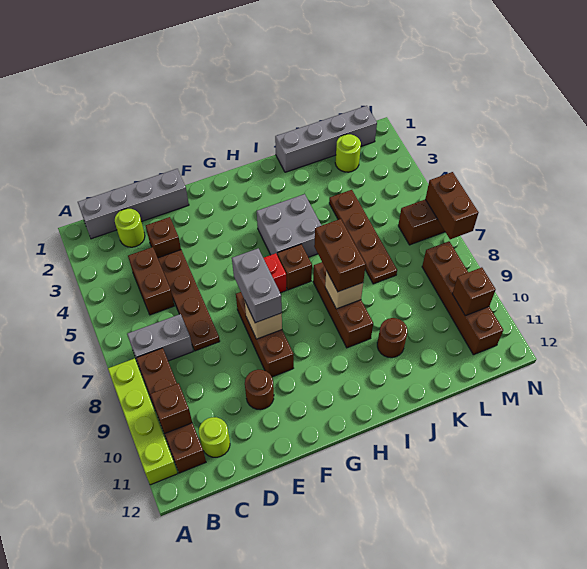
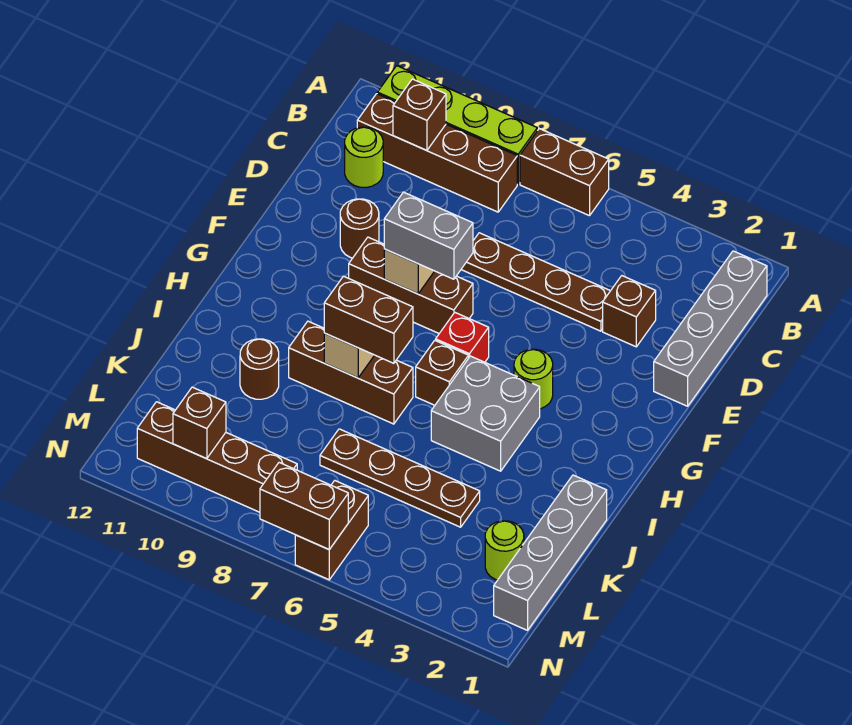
grey brick B7:C7 level 1 -> none
lime round brick C2 level 1 -> lime round brick G4 level 1
brown brick C4:C5 level 1 -> brown brick A6:A7 level 1

